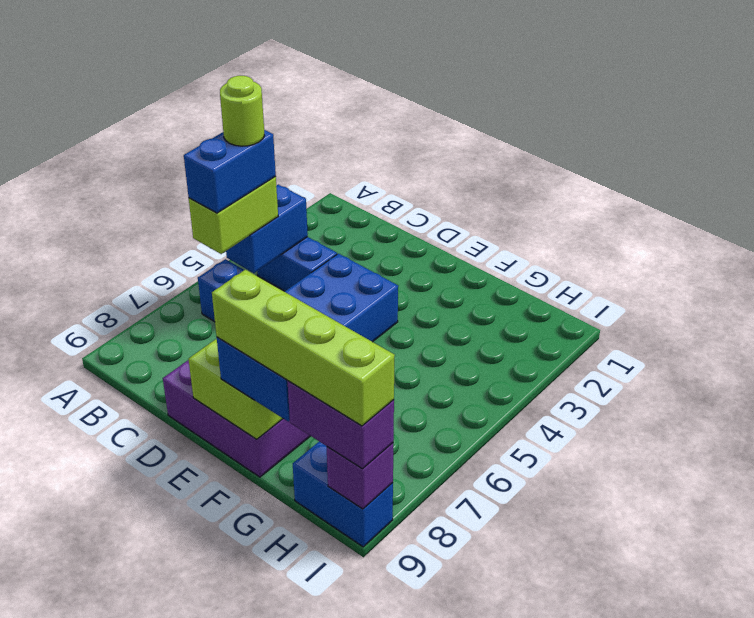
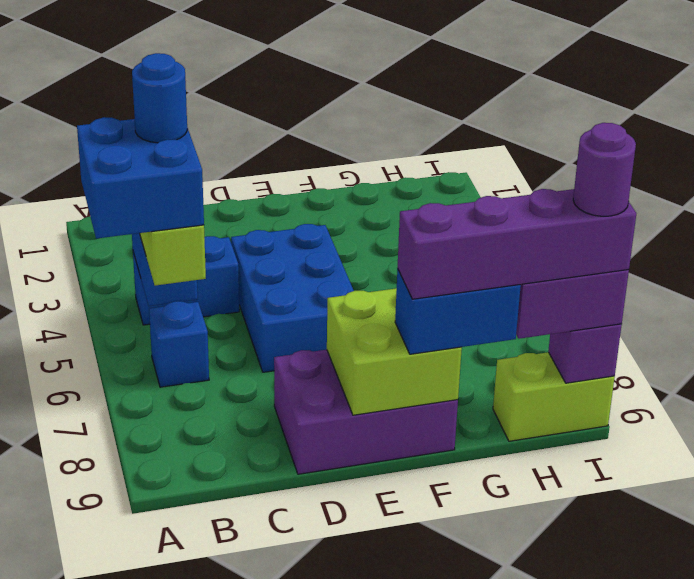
blue brick B5:B6 level 4 -> blue brick A5:B6 level 4
lime round brick B5 level 5 -> blue round brick B5 level 5
lime brick F9:I9 level 4 -> purple brick F9:I9 level 4
blue brick H9:I9 level 1 -> lime brick H9:I9 level 1
none -> purple round brick I9 level 5

